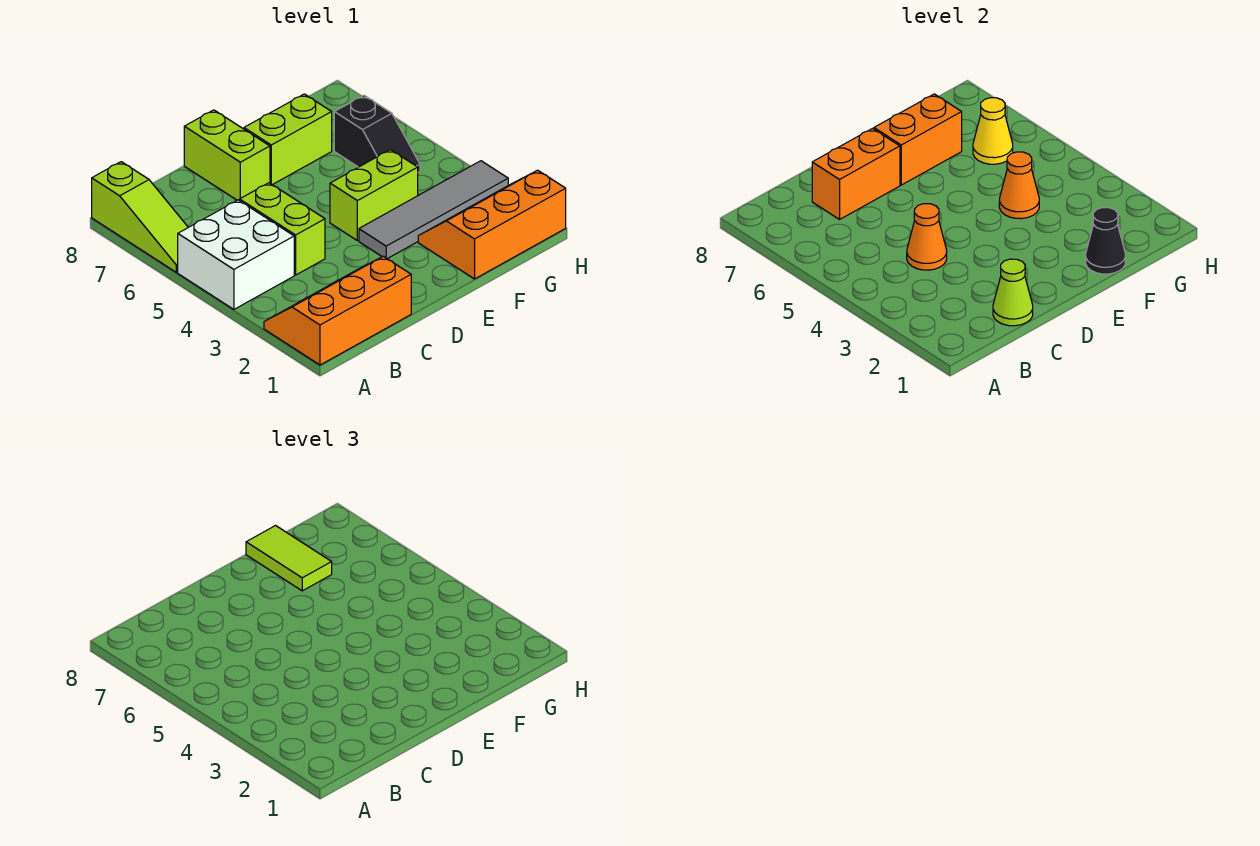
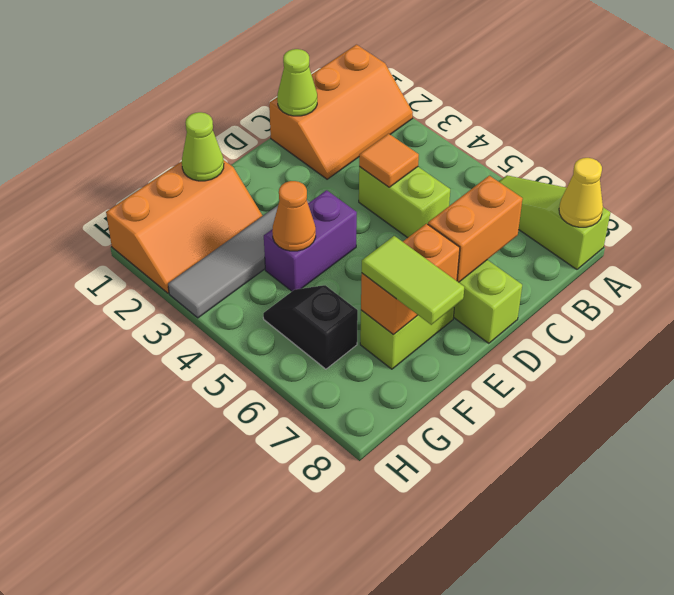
white brick A4:B5 level 1 -> none
orange cone C4 level 2 -> orange tile C4 level 2
lime brick E4:F4 level 1 -> purple brick E4:F4 level 1
black cone F1 level 2 -> lime cone F1 level 2
yellow cone G6 level 2 -> yellow cone A8 level 2

